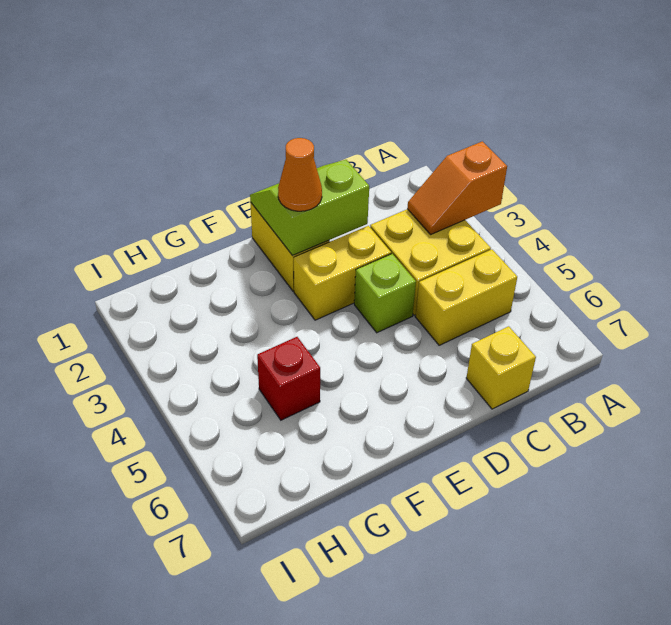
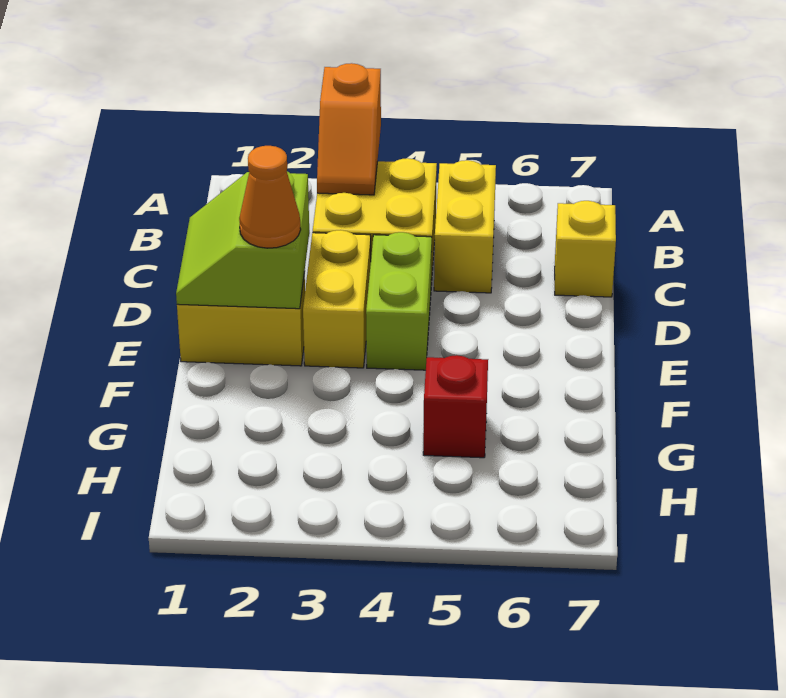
lime brick D4 level 1 -> lime brick D4:E4 level 1

